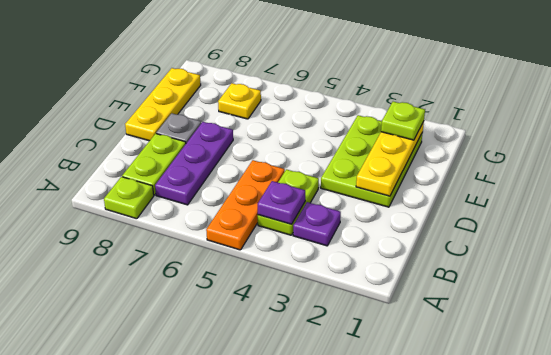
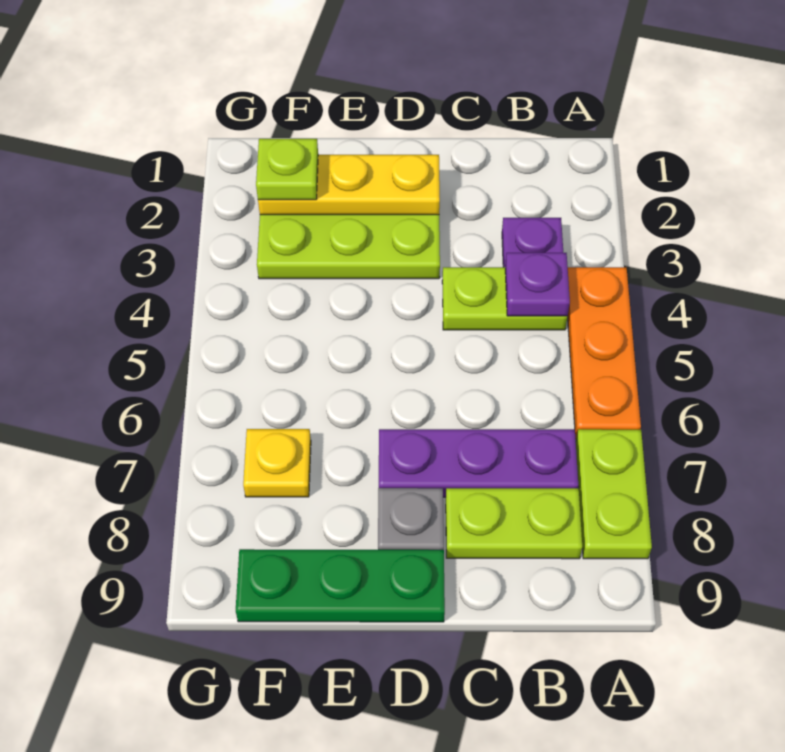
orange plate A5:C5 level 1 -> orange plate A4:A6 level 1
lime plate A8 level 1 -> lime plate A7:A8 level 1
yellow plate D9:F9 level 1 -> green plate D9:F9 level 1

